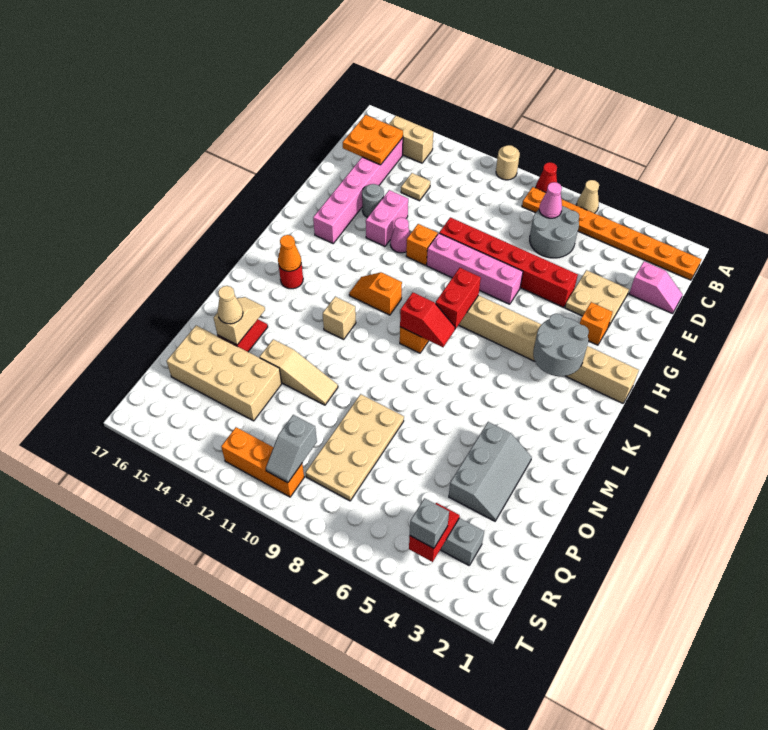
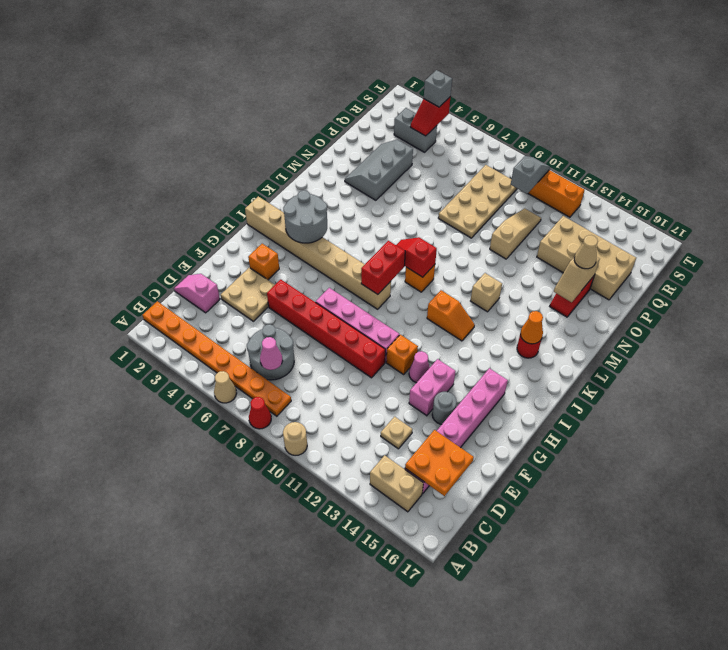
tan slope O11:O13 level 1 top 13 -> tan slope O11:Q11 level 1 top O

